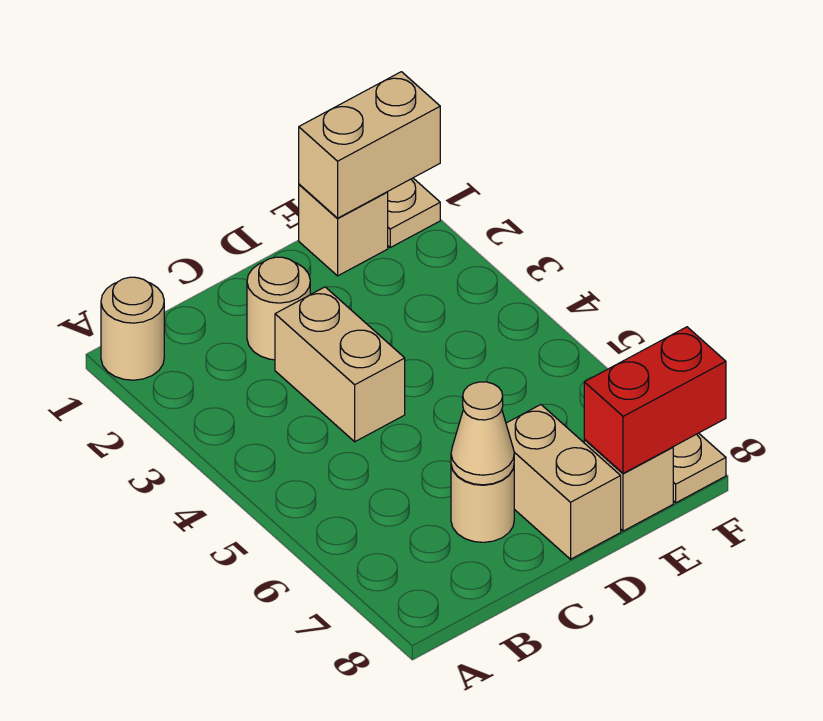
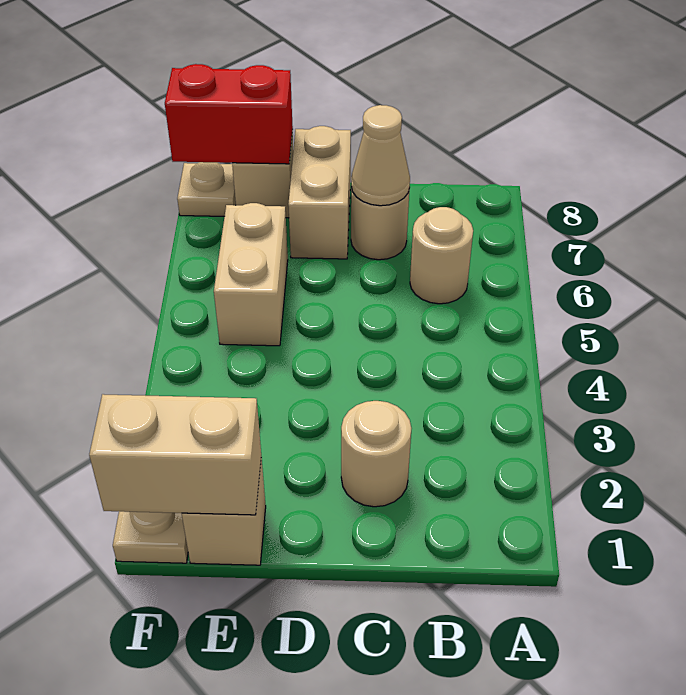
tan round brick A1 level 1 -> tan round brick B6 level 1
tan brick C3:C4 level 1 -> tan brick E5:E6 level 1

